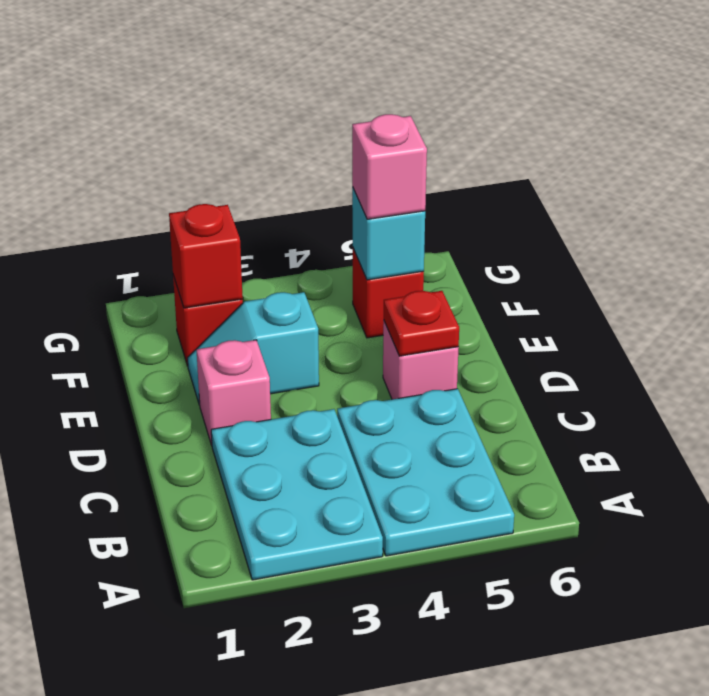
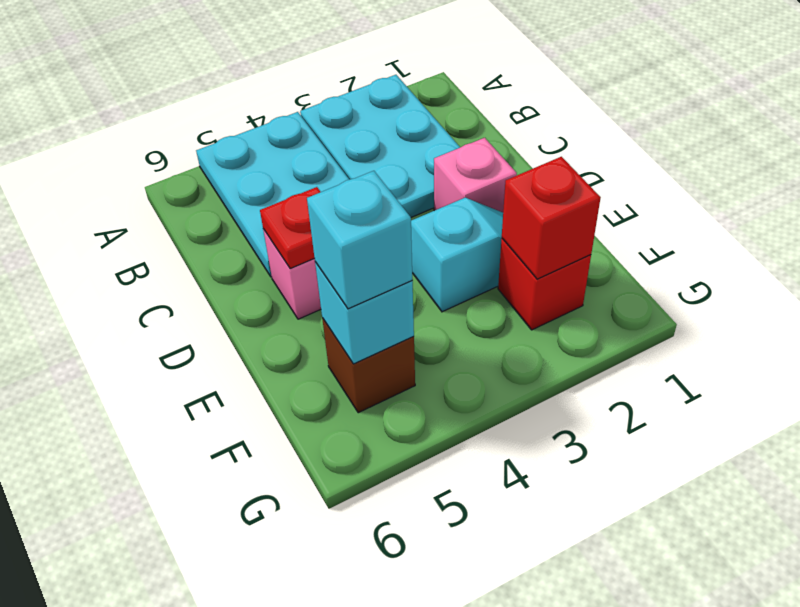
red brick F5 level 1 -> brown brick F5 level 1
pink brick F5 level 3 -> cyan brick F5 level 3

